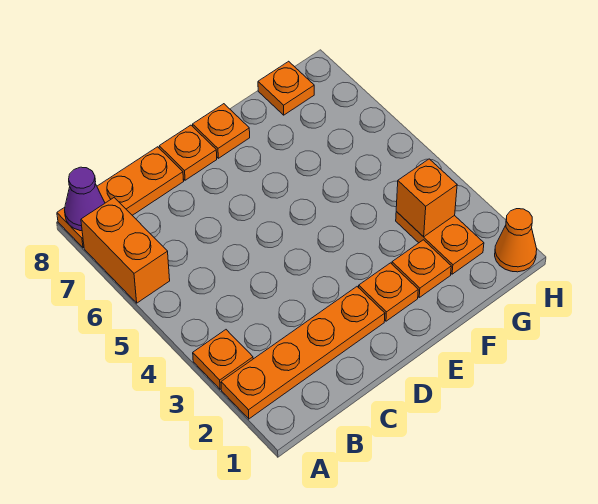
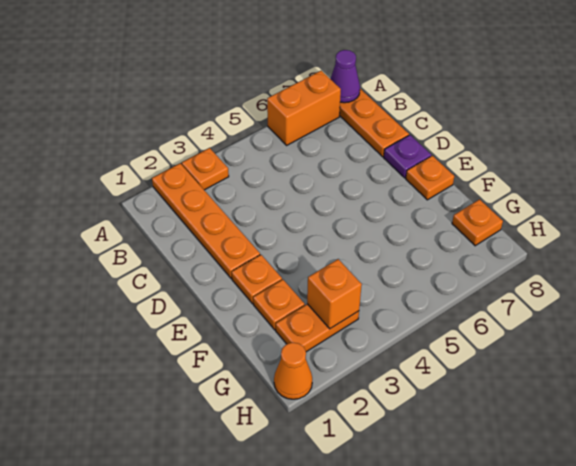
orange plate D8 level 1 -> purple plate D8 level 1

